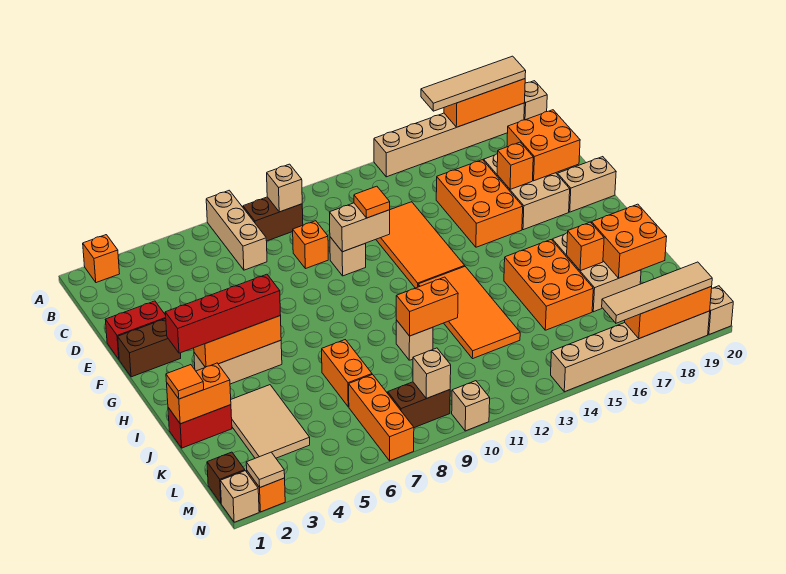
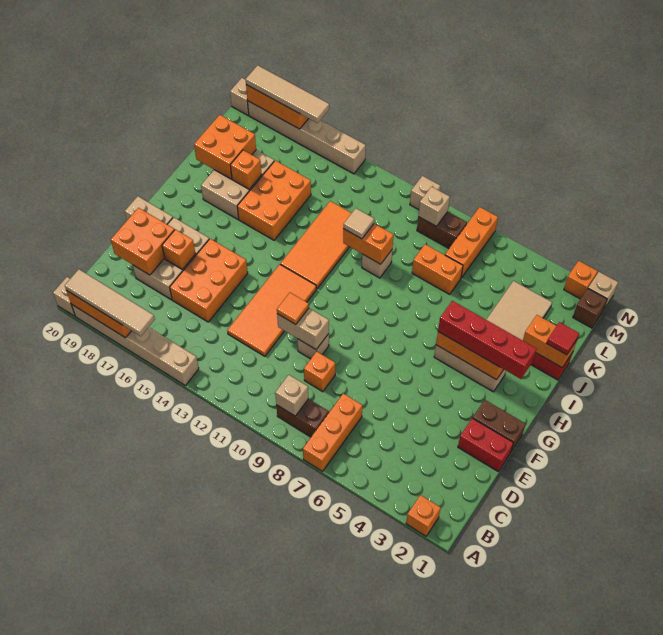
tan brick A7:C7 level 1 -> orange brick A7:C7 level 1
orange tile J1 level 3 -> red tile J1 level 3
orange brick J7:K7 level 1 -> orange brick K7:K8 level 1
tan tile N2 level 2 -> tan tile J11 level 3

